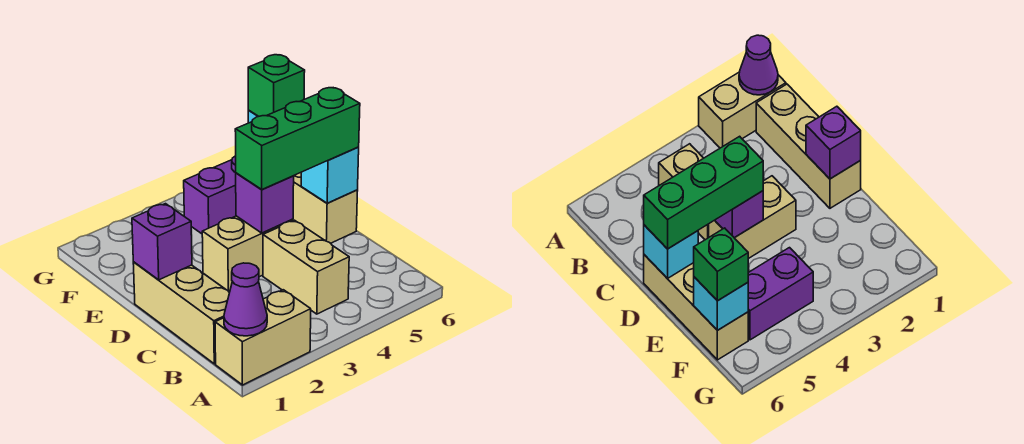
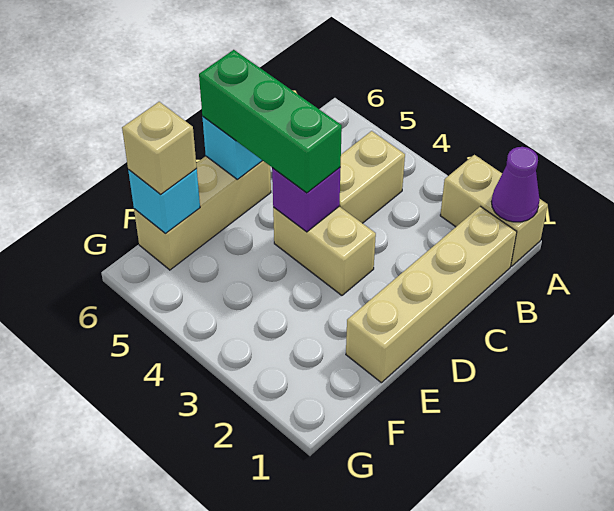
tan brick B1:D1 level 1 -> tan brick B1:E1 level 1
purple brick D1 level 2 -> none
purple brick F4:F5 level 1 -> none
green brick F6 level 3 -> tan brick F6 level 3

